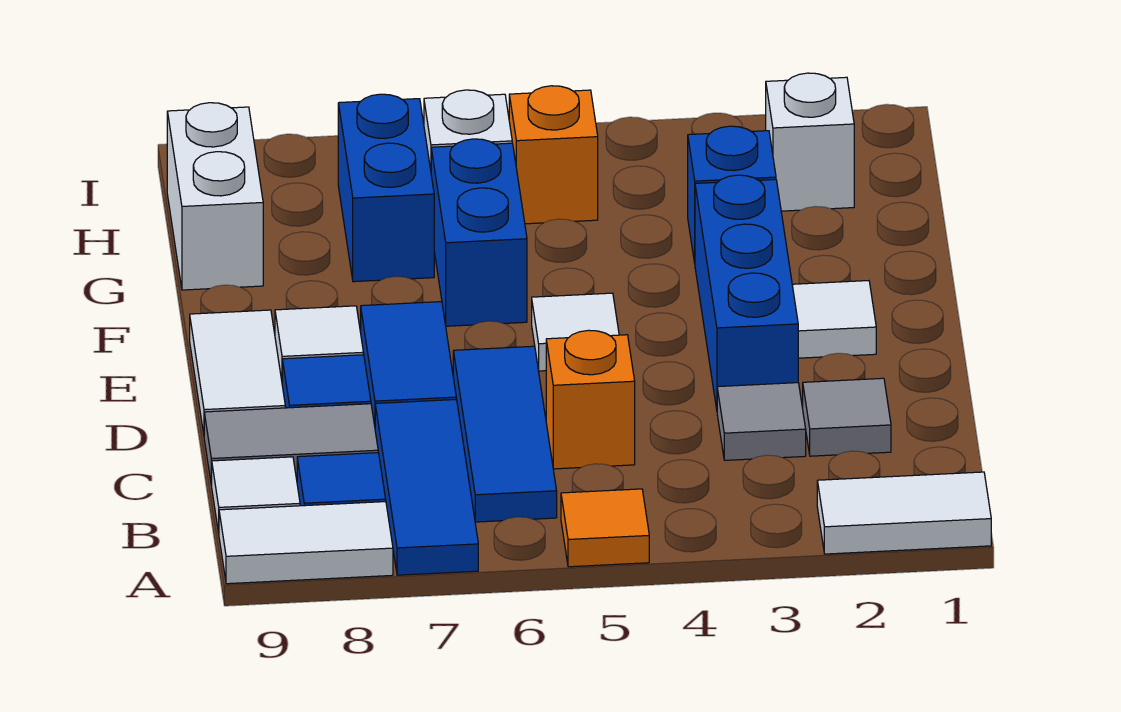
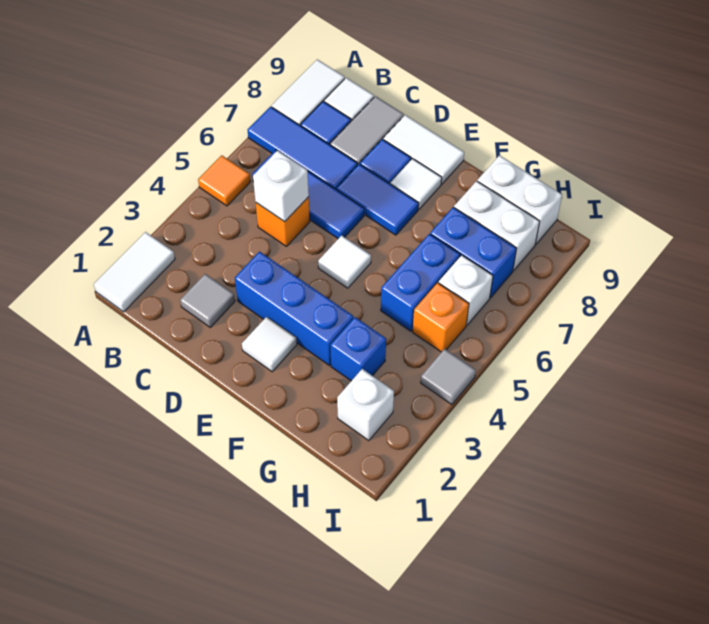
grey tile C3 level 1 -> grey tile I4 level 1
none -> white brick C5 level 2
blue brick F6:G6 level 1 -> blue brick G5:G6 level 1
none -> white brick G8:H8 level 1

